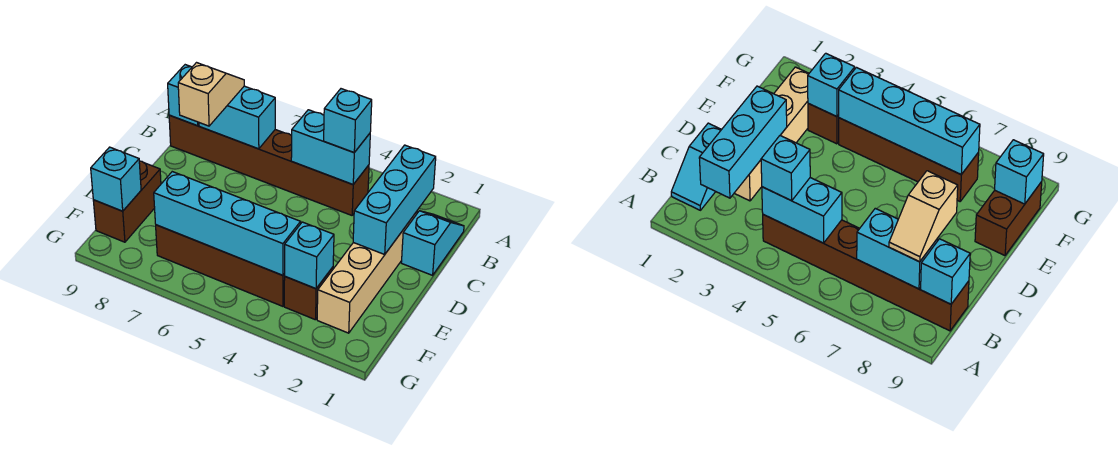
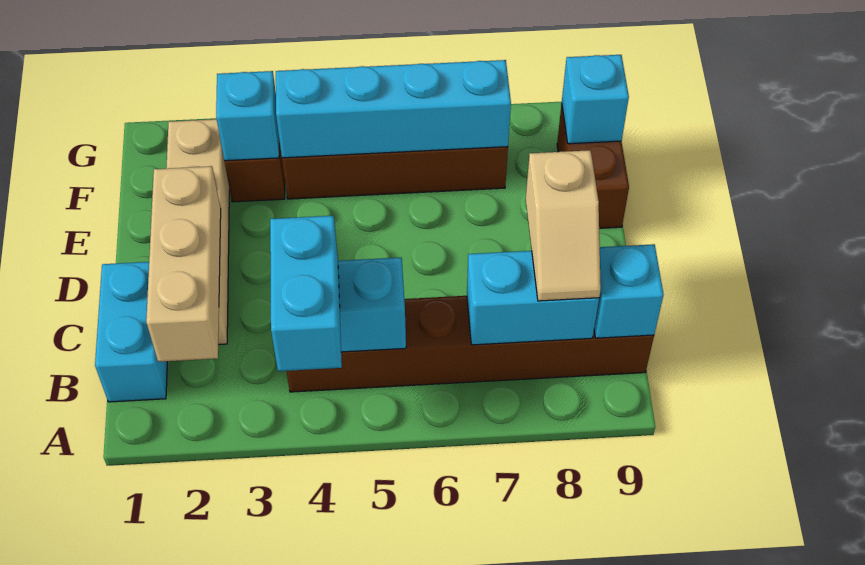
cyan slope B1:C1 level 1 top C -> cyan brick B1:C1 level 1
cyan brick B2:D2 level 2 -> tan brick B2:D2 level 2
cyan brick B4 level 3 -> cyan brick A4:B4 level 3

